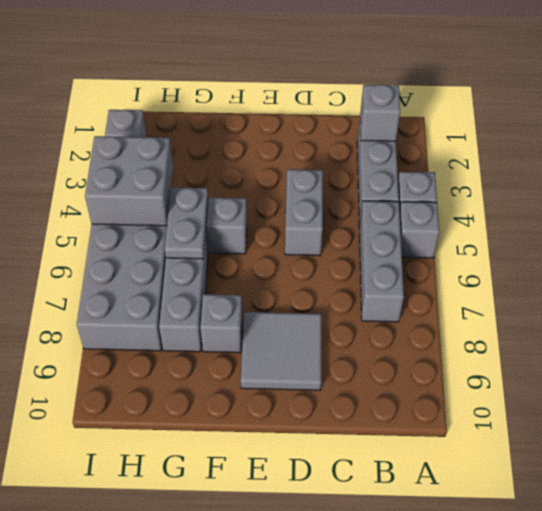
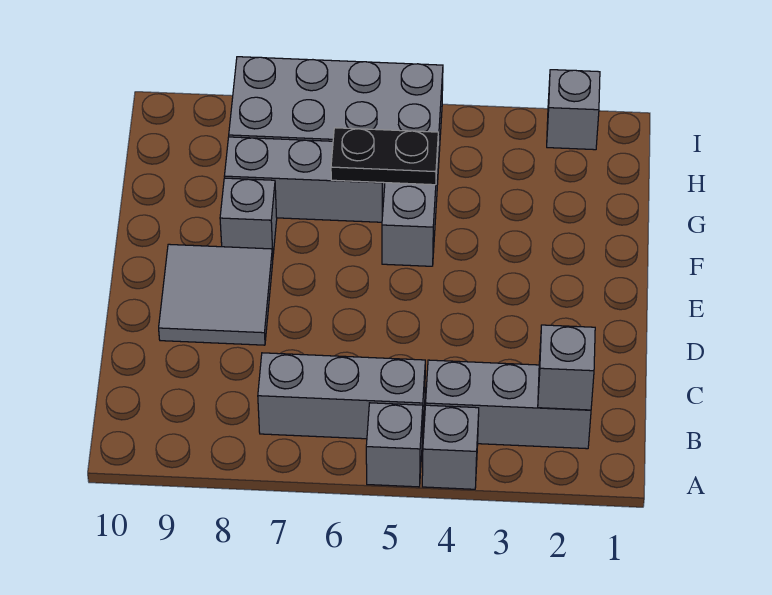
grey brick D4:D5 level 1 -> none
grey plate G5:G6 level 2 -> black plate G5:G6 level 2
grey brick H4:I5 level 2 -> none

